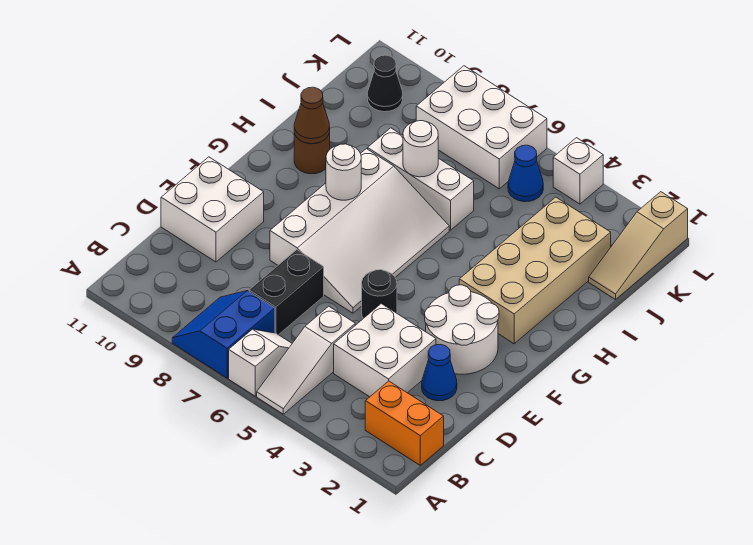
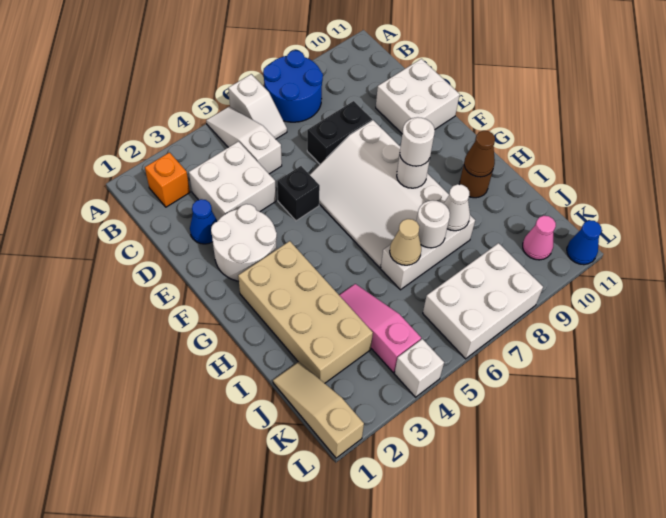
blue slope A7:B8 level 1 top 7 -> blue round brick A7:B8 level 1
orange brick B1:B2 level 1 -> orange brick B2 level 1
black brick C7:D7 level 1 -> black brick D7:D8 level 1
black round brick E5 level 1 -> black brick E5 level 1
none -> white round brick G8 level 3
none -> pink slope I4:K4 level 1 top K
none -> tan cone I6 level 2
none -> white cone I8 level 2
blue cone K5 level 1 -> blue cone L11 level 1
black cone K10 level 1 -> pink cone K10 level 1

